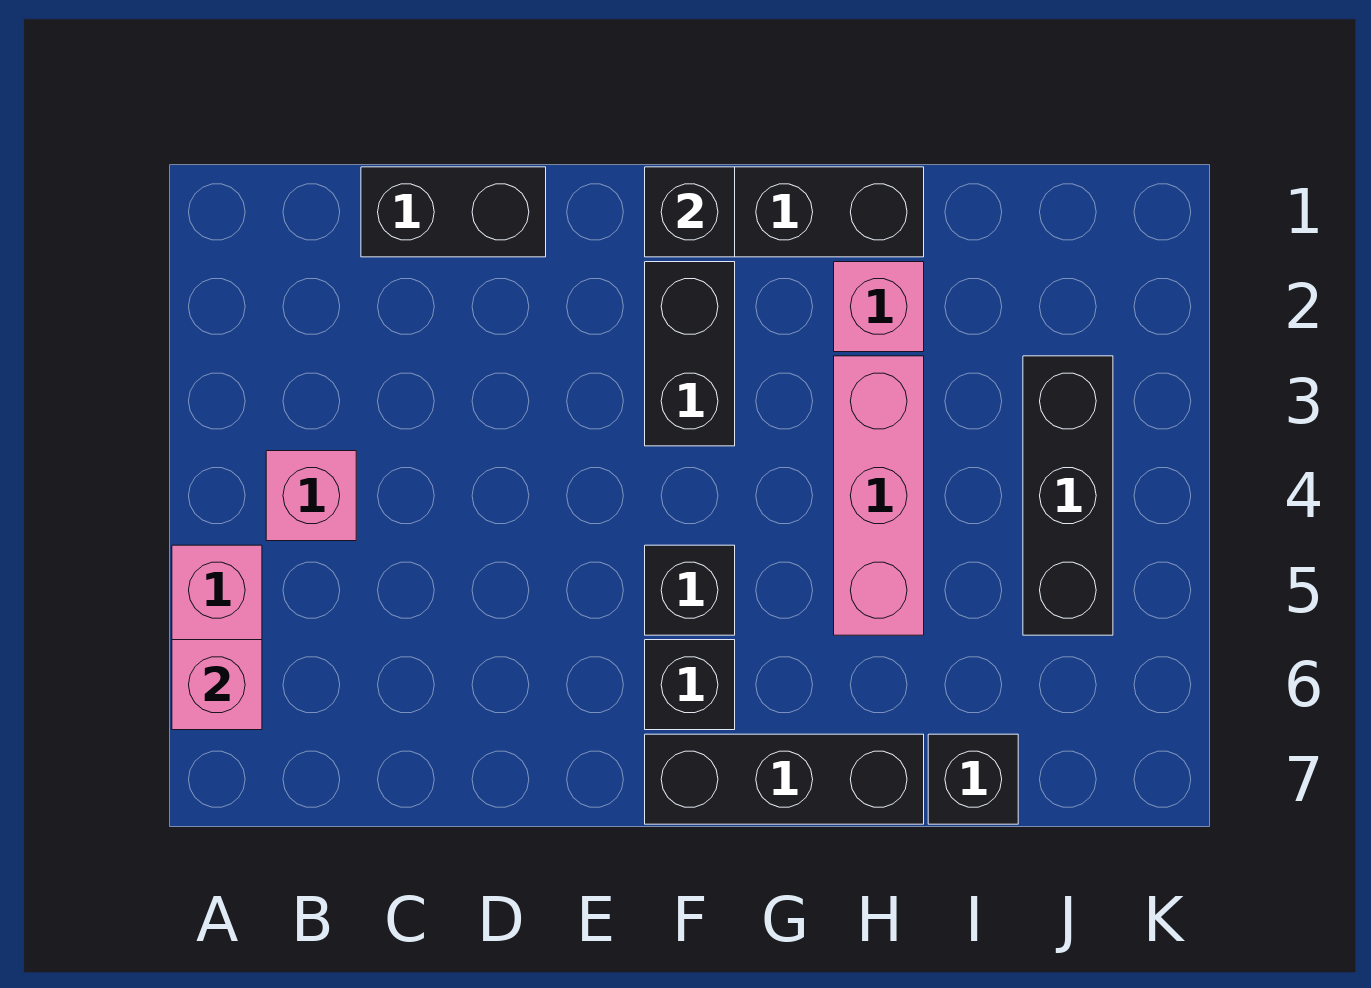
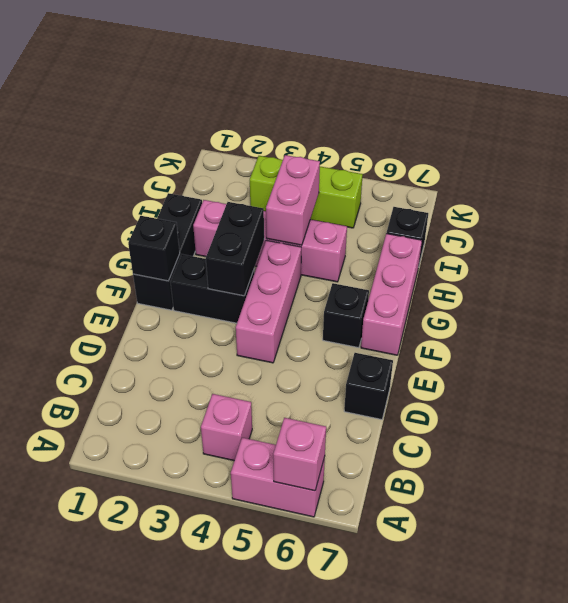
black brick C1:D1 level 1 -> black brick F3:G3 level 2
none -> pink brick E4:G4 level 1
black brick F5 level 1 -> black brick D7 level 1
black brick F7:H7 level 1 -> pink brick F7:H7 level 1
none -> pink brick H4:I4 level 2
black brick J3:J5 level 1 -> lime brick J3:J5 level 1

